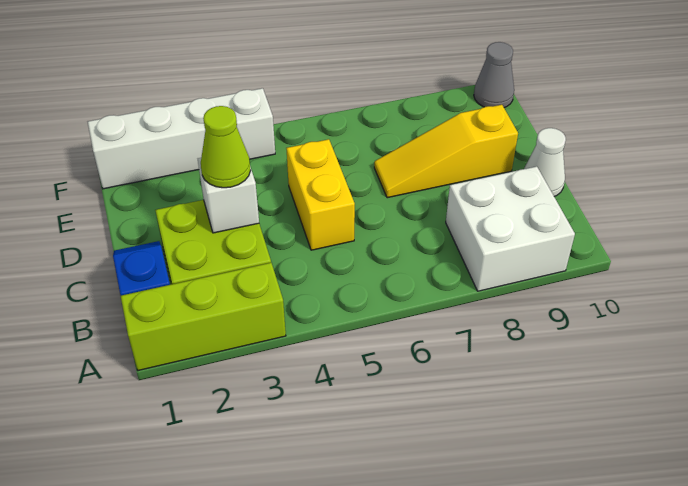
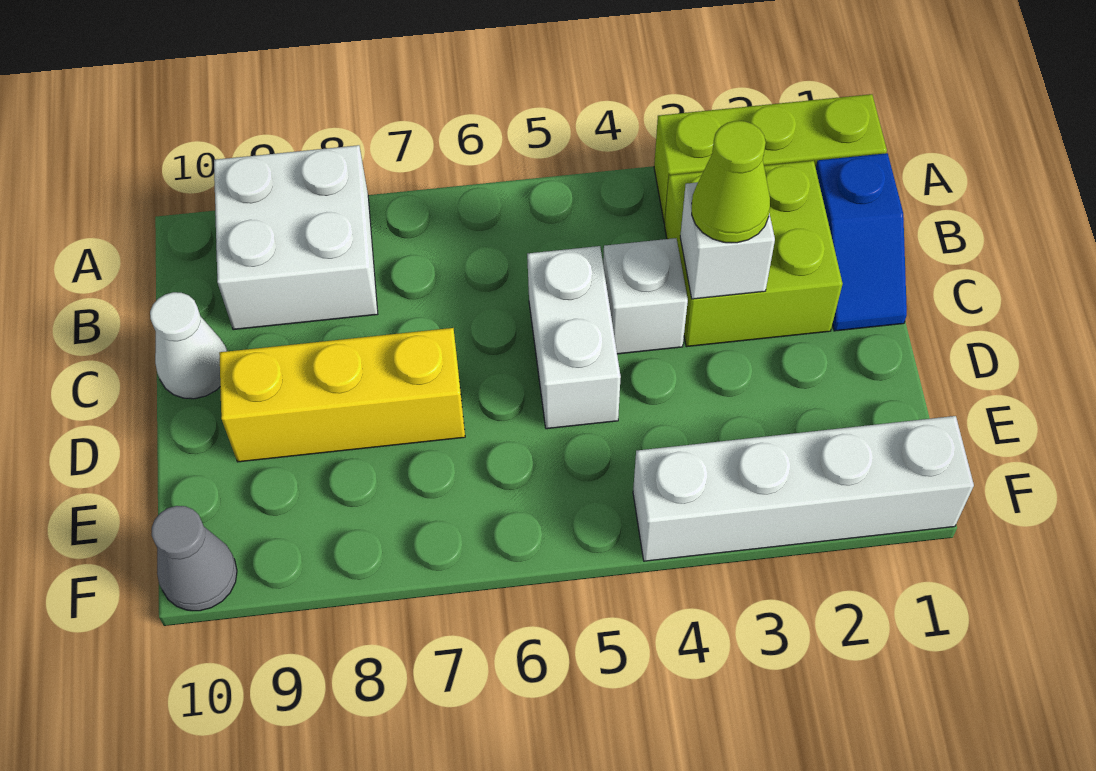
none -> white brick C4 level 1
yellow brick C5:D5 level 1 -> white brick C5:D5 level 1
yellow slope D7:D9 level 1 top 9 -> yellow brick D7:D9 level 1

